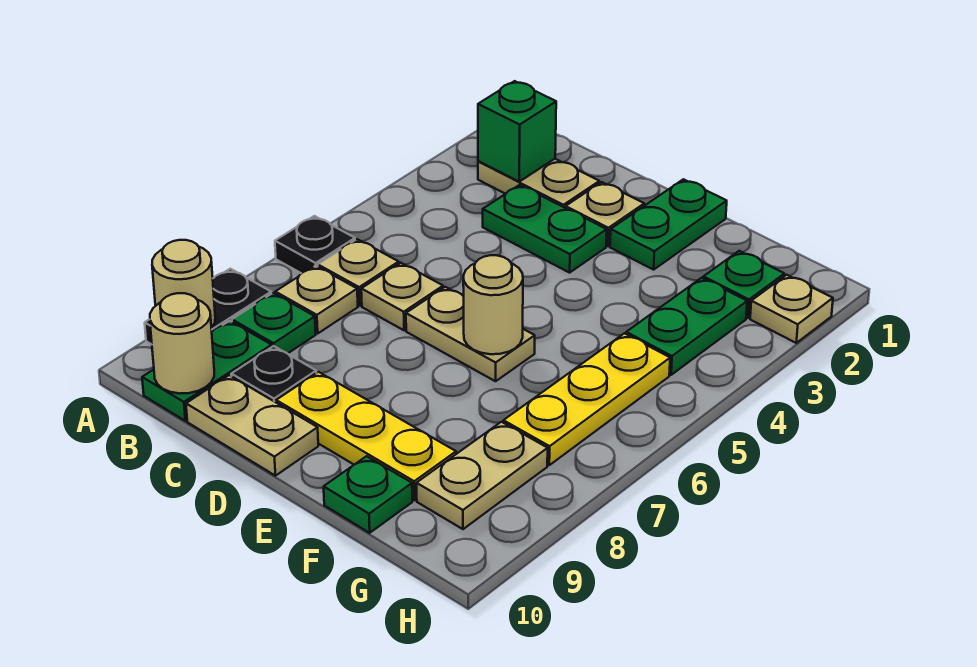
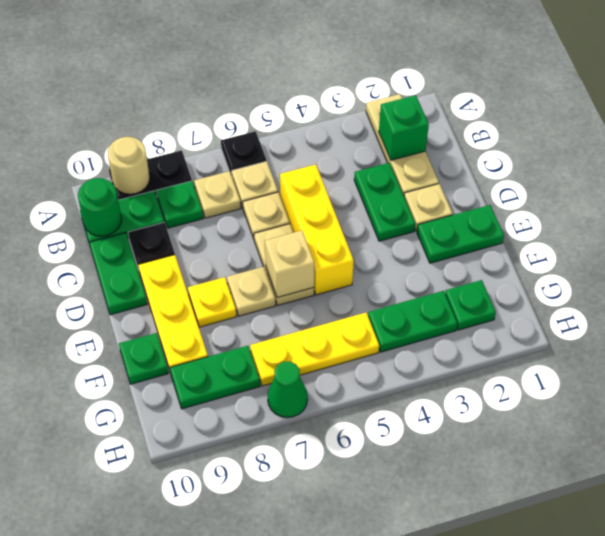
tan plate B2:C2 level 1 -> tan plate A2:C2 level 1
tan round brick B10 level 2 -> green round brick B10 level 2
none -> yellow brick C5:E5 level 1
tan plate C10:D10 level 1 -> green plate C10:D10 level 1
tan round brick E6 level 2 -> tan brick E6 level 2
none -> yellow plate E8 level 1
tan plate G8:G9 level 1 -> green plate G8:G9 level 1
tan plate H2 level 1 -> tan plate E7 level 1
none -> green cone H7 level 1

